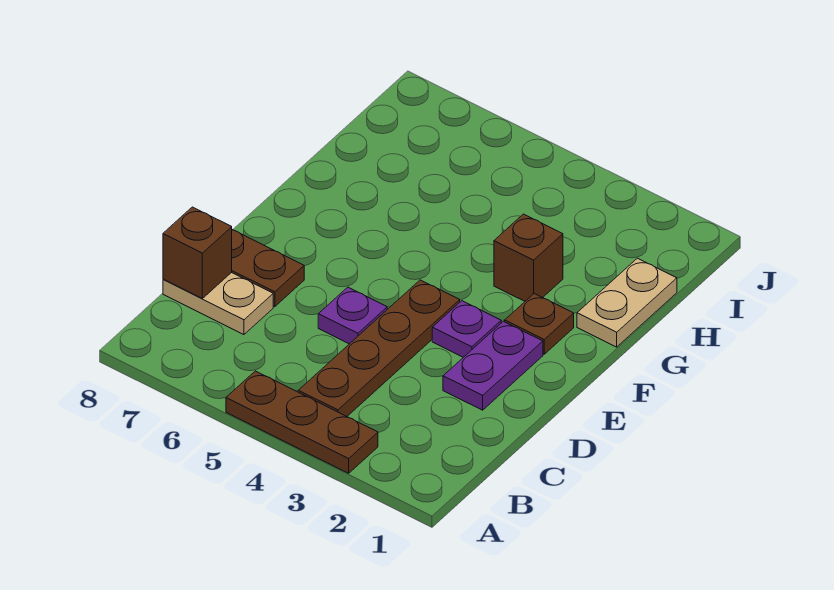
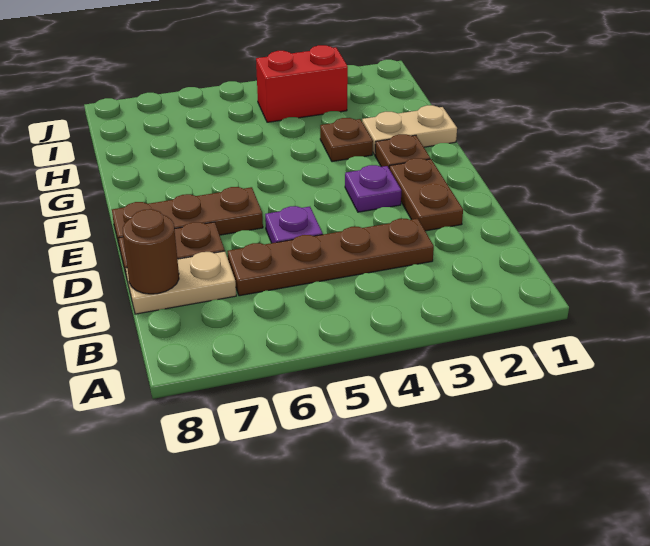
brown plate A3:A5 level 1 -> brown plate E6:E8 level 1
brown plate B4:E4 level 1 -> brown plate C3:C6 level 1
brown brick C8 level 2 -> brown round brick C8 level 2
purple plate D2:E2 level 1 -> brown plate D2:E2 level 1
tan plate G1:H1 level 1 -> tan plate G1:G2 level 1
brown brick G3 level 1 -> brown plate G3 level 1
none -> red brick I3:I4 level 1

